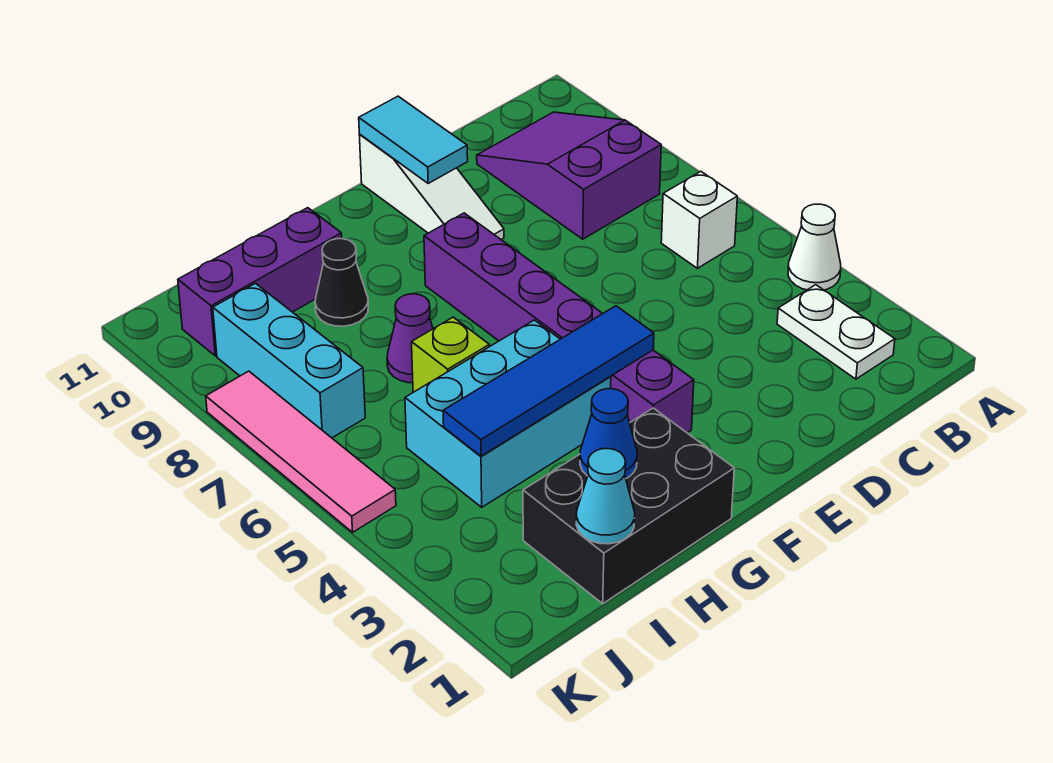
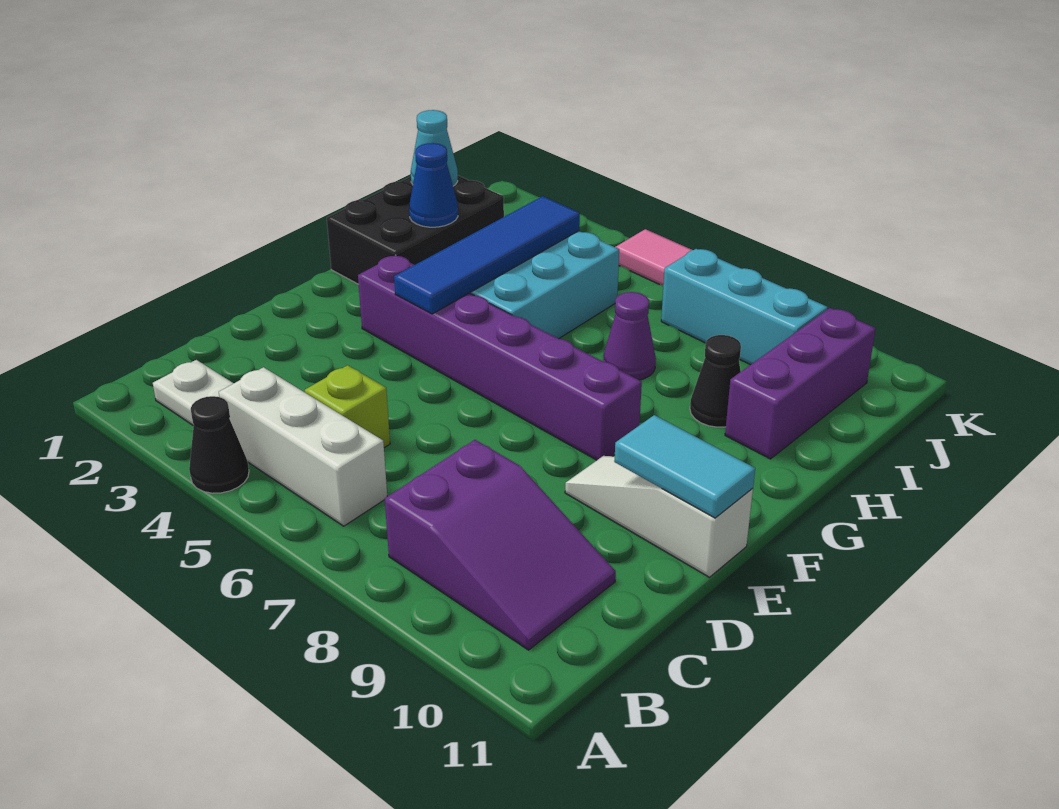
white cone A4 level 1 -> black cone A4 level 1
white brick B6 level 1 -> white brick B4:B6 level 1
lime brick H6 level 1 -> lime brick C5 level 1

